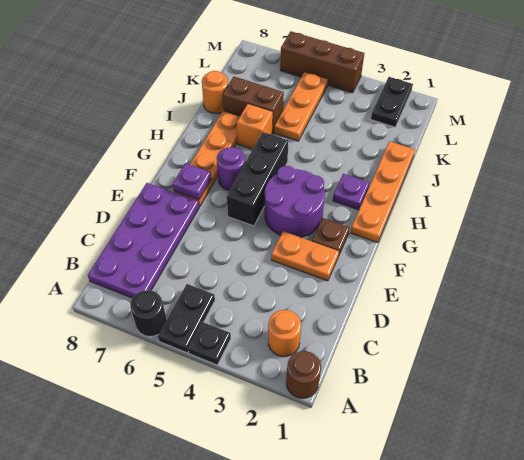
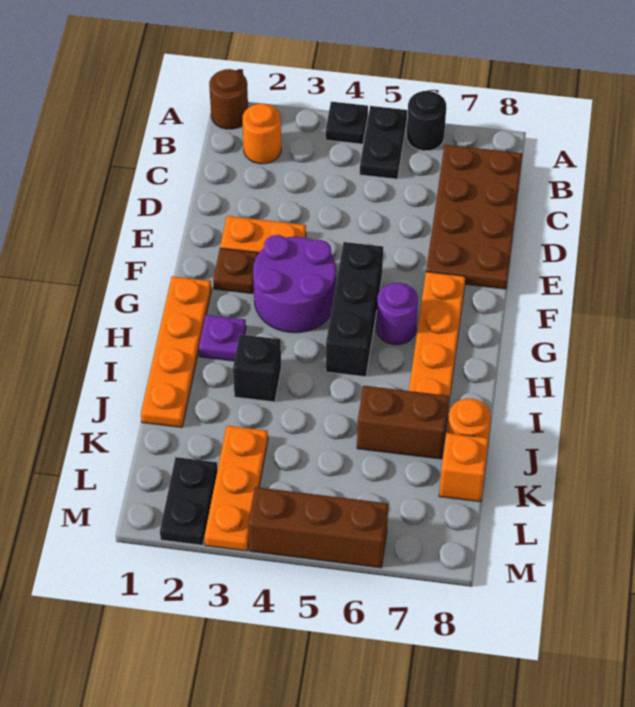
purple plate B7:E8 level 1 -> brown plate B7:E8 level 1
purple plate F7 level 2 -> none
none -> black brick I3 level 1
orange brick I6 level 1 -> orange brick K8 level 1
orange plate J5:L5 level 1 -> orange plate K3:M3 level 1

